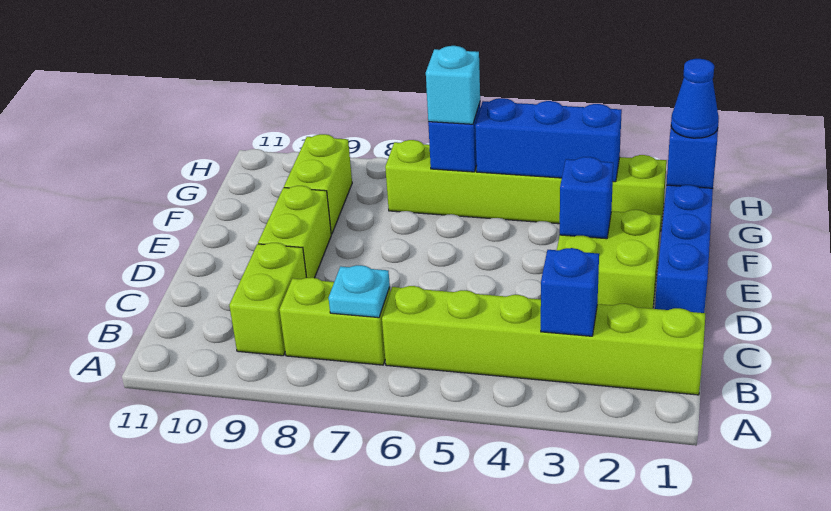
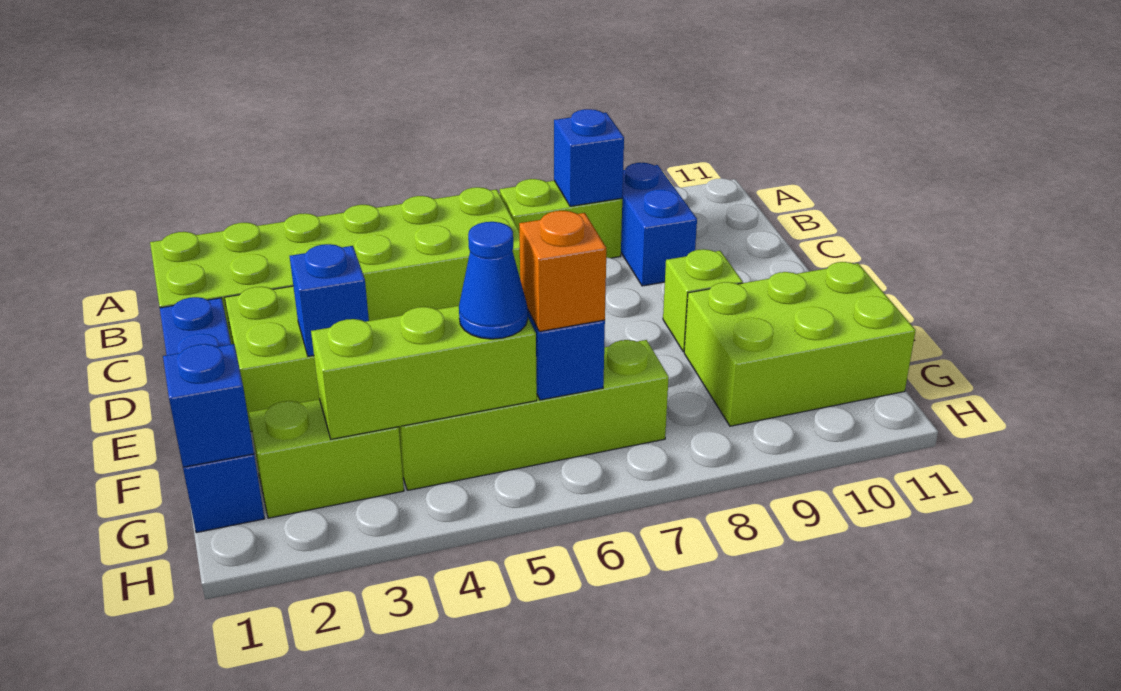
lime brick B1:B6 level 1 -> lime brick B1:C6 level 1
blue brick B3 level 2 -> blue brick B8 level 2
cyan plate B7 level 2 -> none
lime brick B9:C9 level 1 -> blue brick B9:C9 level 1
lime brick D9:E9 level 1 -> lime brick E9 level 1
lime brick F9:G9 level 1 -> lime brick F9:G11 level 1
blue cone G1 level 3 -> blue cone G5 level 3
blue brick G3:G5 level 2 -> lime brick G3:G5 level 2
cyan brick G6 level 3 -> orange brick G6 level 3

